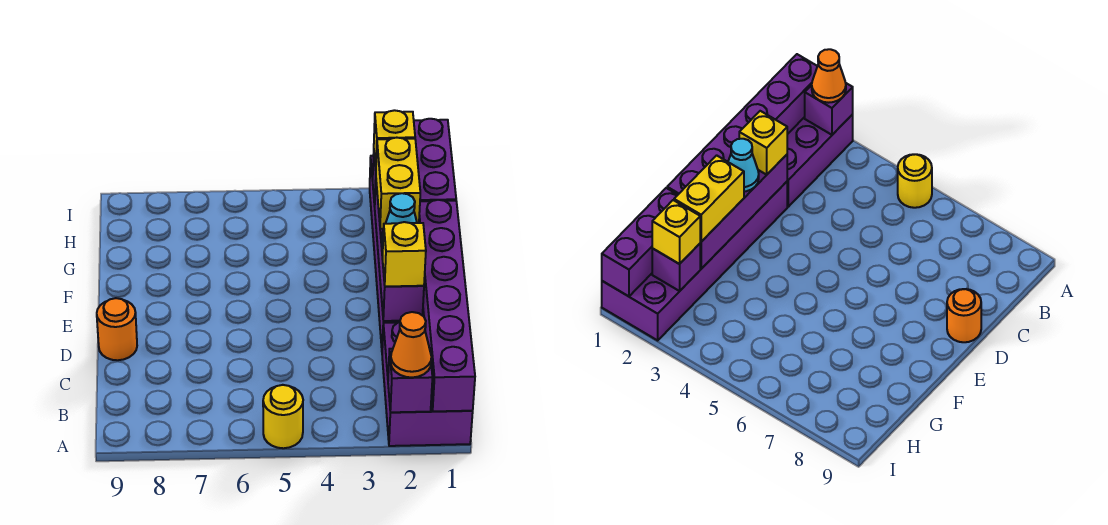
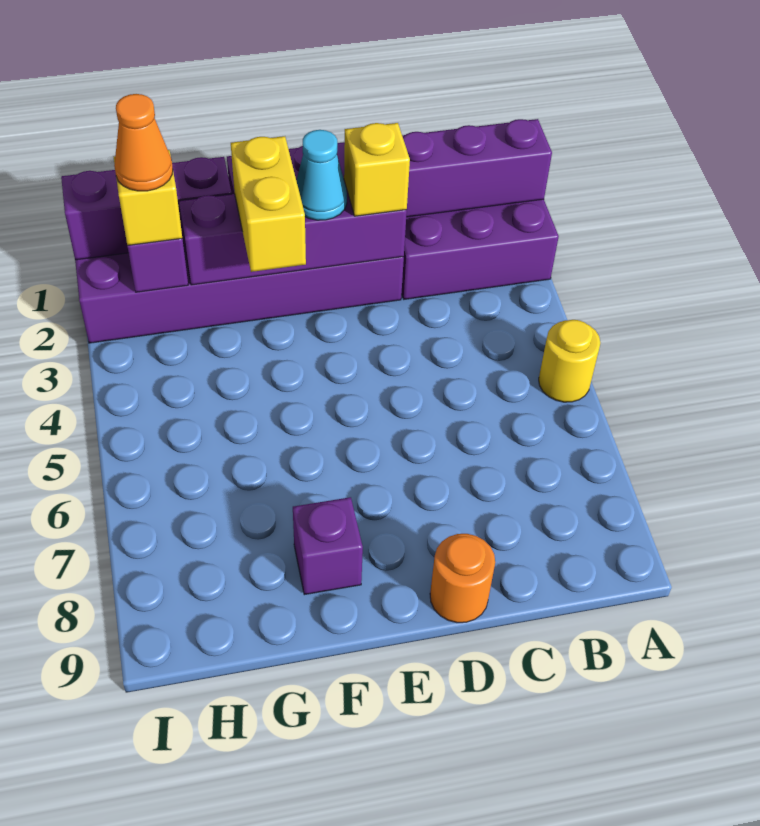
purple brick A2 level 2 -> purple brick F8 level 1
orange cone A2 level 3 -> orange cone H2 level 4
yellow brick F2:G2 level 3 -> yellow brick F2:F3 level 3

